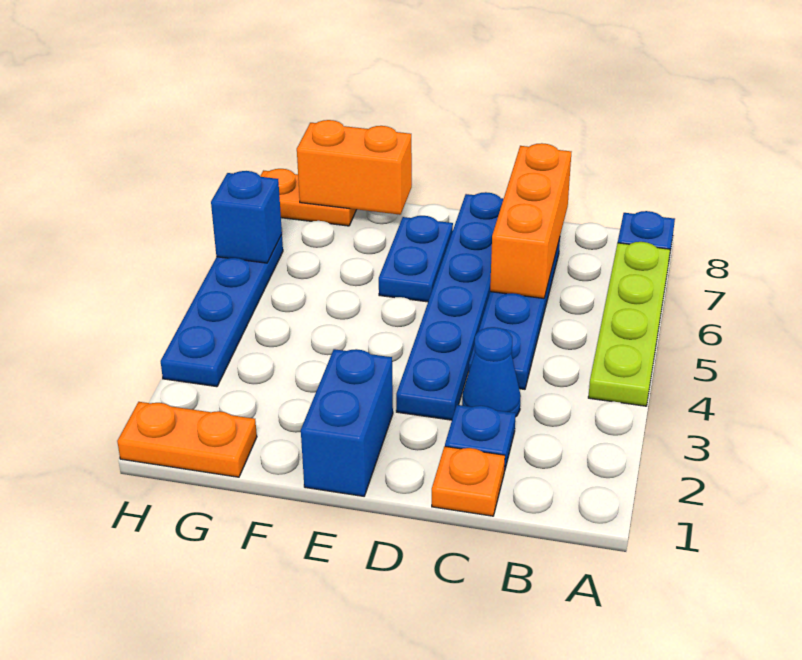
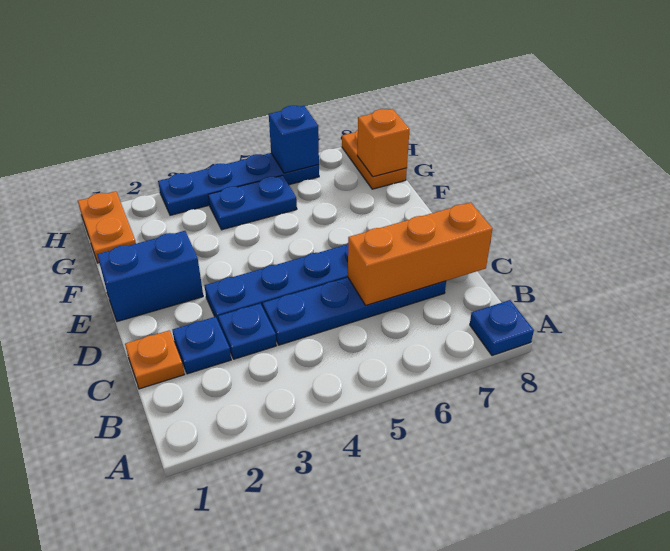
lime plate A4:A7 level 1 -> none
blue cone C3 level 1 -> blue plate C3 level 1
blue plate E6:E7 level 1 -> blue plate G4:G5 level 1
orange brick F8:G8 level 2 -> orange brick G8 level 2

